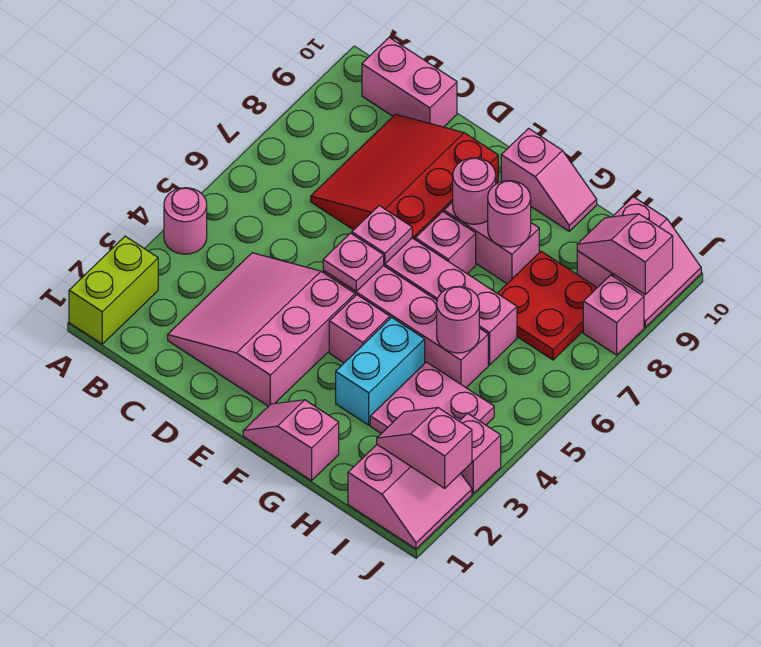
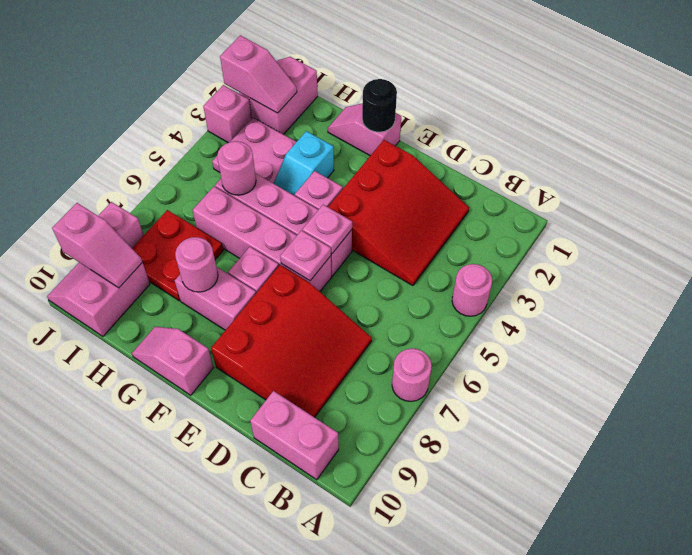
lime brick A1:A2 level 1 -> none
pink slope C2:E4 level 1 top E -> red slope C2:E4 level 1 top E
pink slope F1:G1 level 1 top G -> pink slope F1:G1 level 1 top F
none -> black round brick F1 level 2
pink round brick F8 level 2 -> pink round brick A7 level 1
cyan brick G3:G4 level 1 -> cyan slope G3:G4 level 1 top 3

